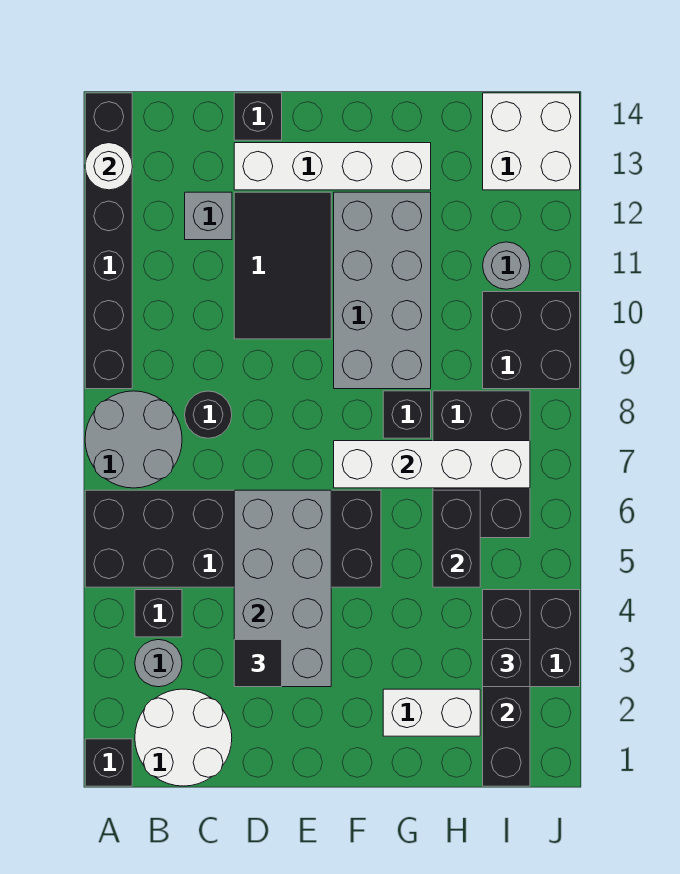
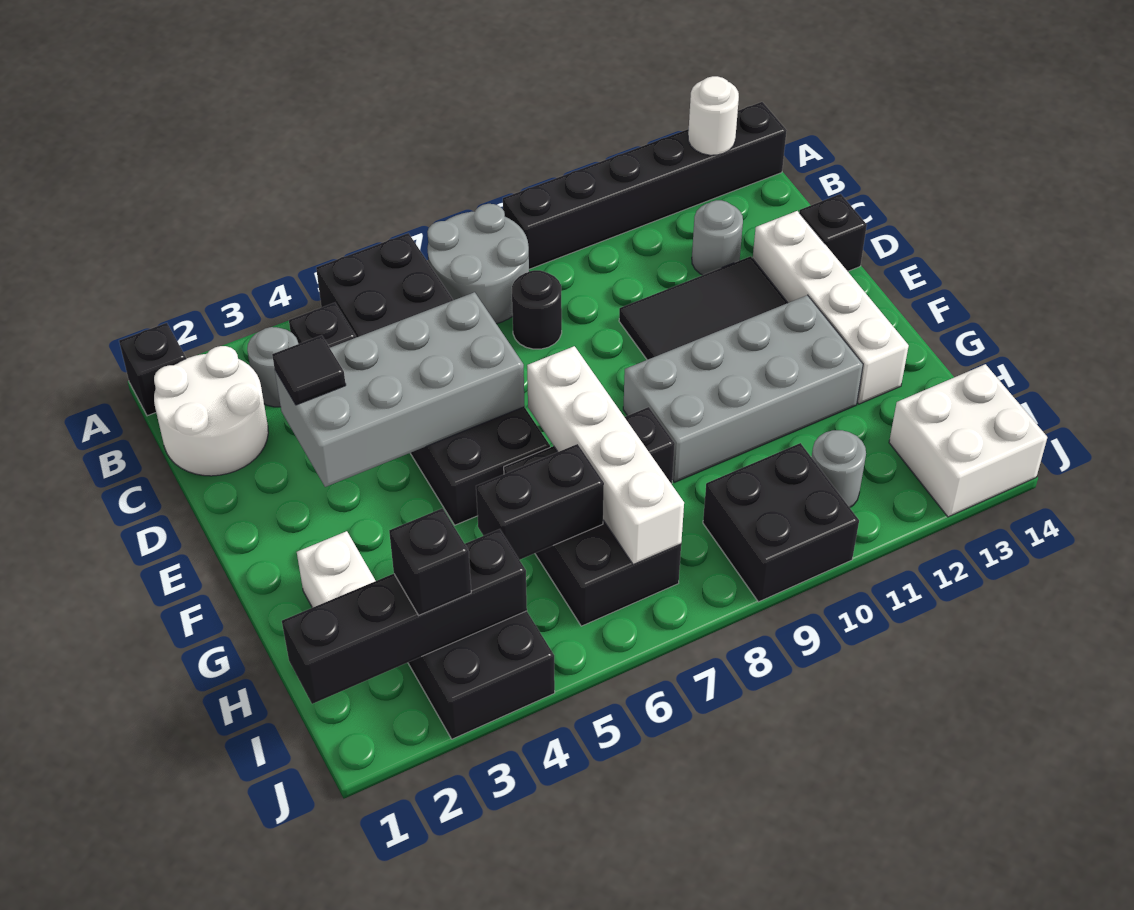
grey brick C12 level 1 -> grey round brick C12 level 1
black brick H6:I8 level 1 -> black brick G6:I7 level 1

